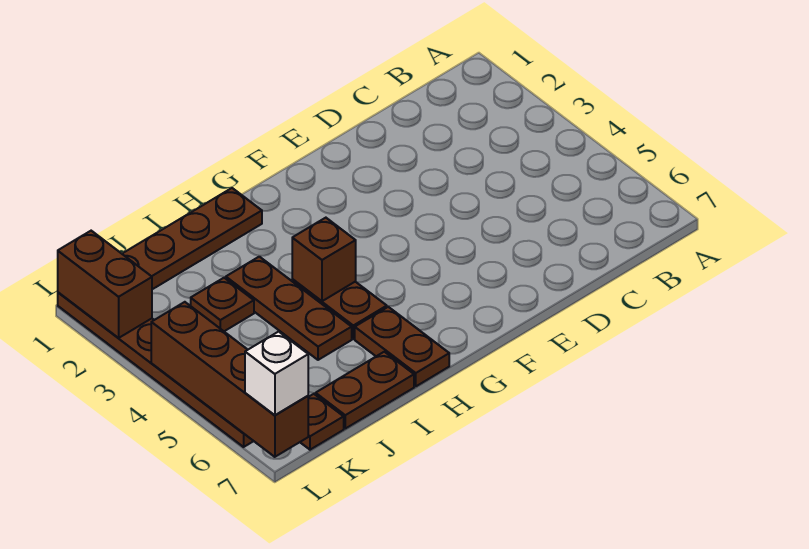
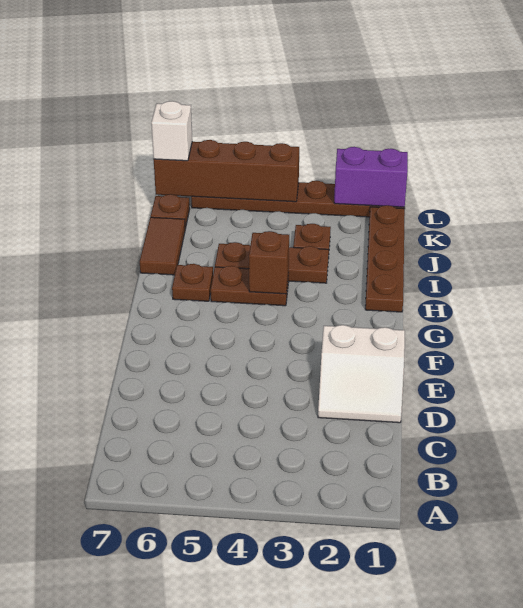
none -> white slope D1:E2 level 1 top E
brown plate H6:H7 level 1 -> brown plate H6 level 1
brown plate I7:J7 level 1 -> brown tile I7:J7 level 1
brown brick L1:L2 level 2 -> purple brick L1:L2 level 2

